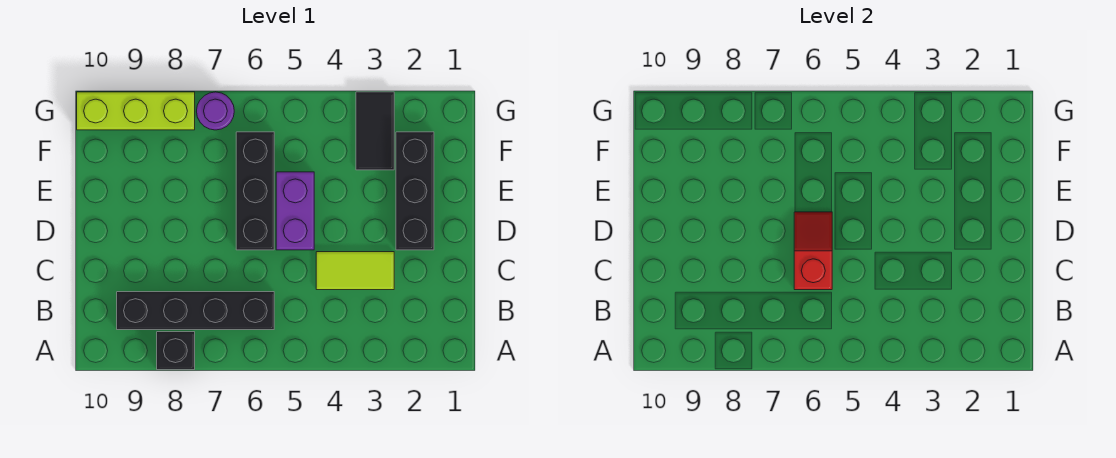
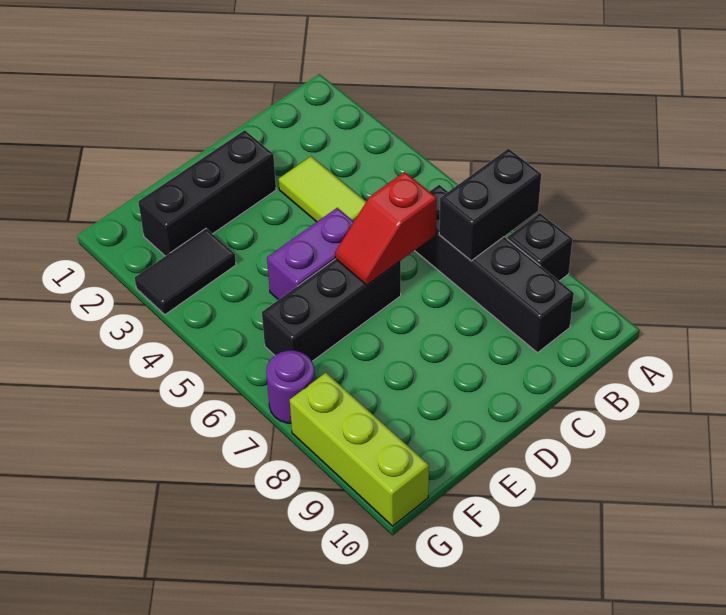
none -> black brick A7:B7 level 2

